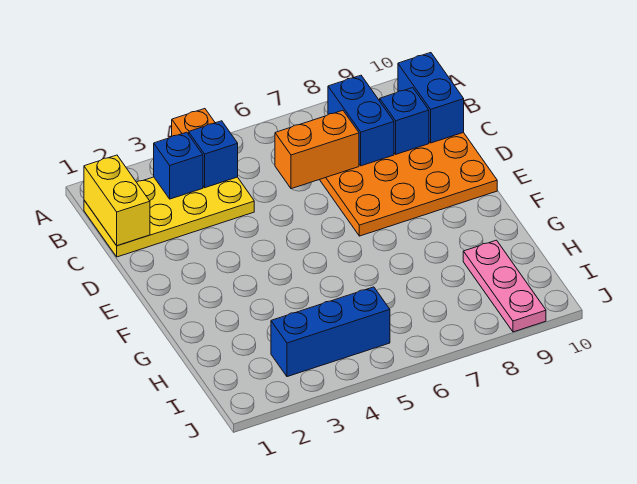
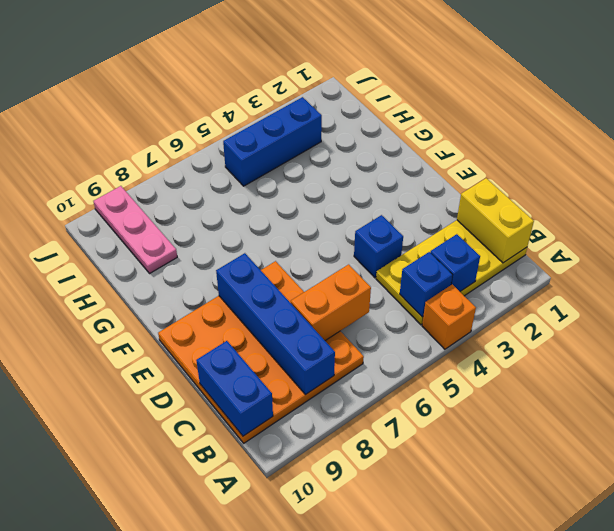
blue brick B8:C8 level 2 -> blue brick B8:E8 level 2
blue brick C9 level 2 -> blue brick D4 level 1

